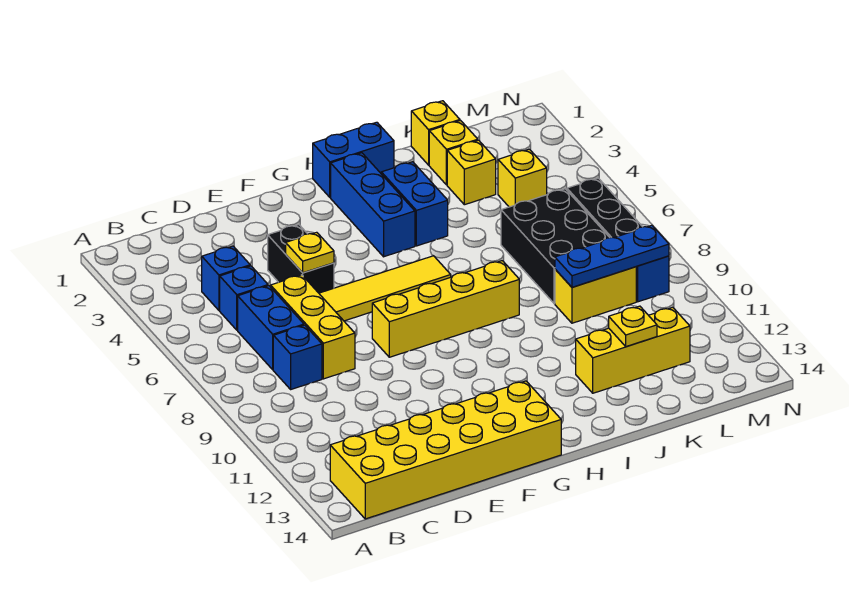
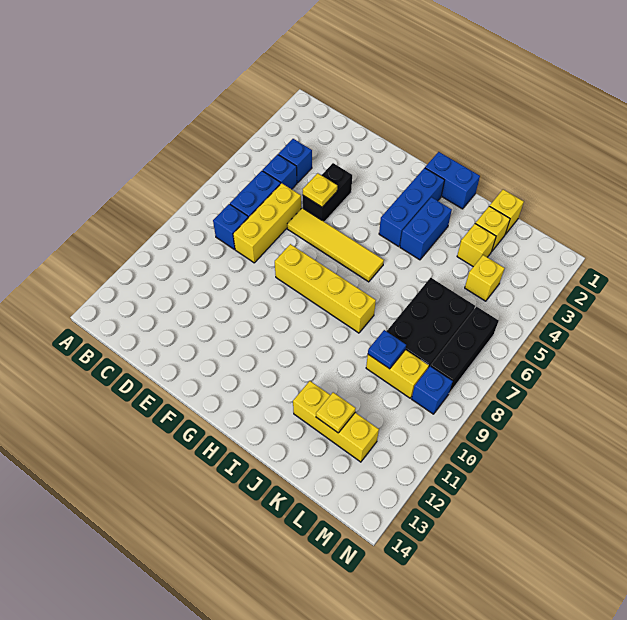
yellow brick B13:G14 level 1 -> none
blue plate K9:M9 level 2 -> blue plate K9 level 2

